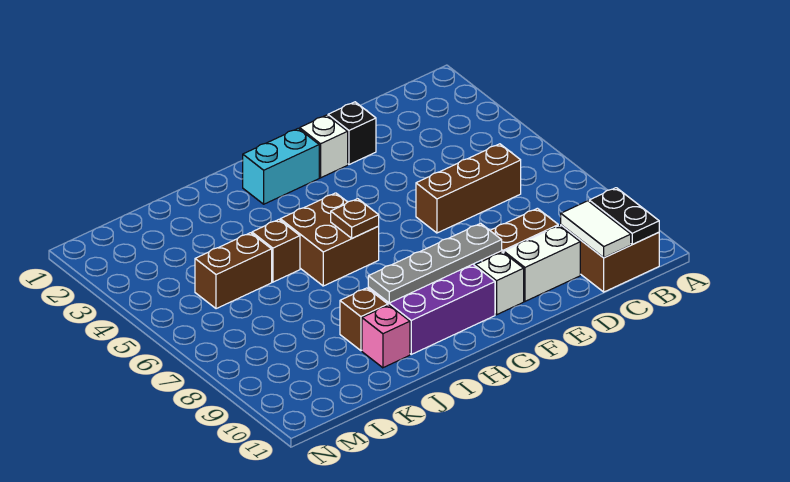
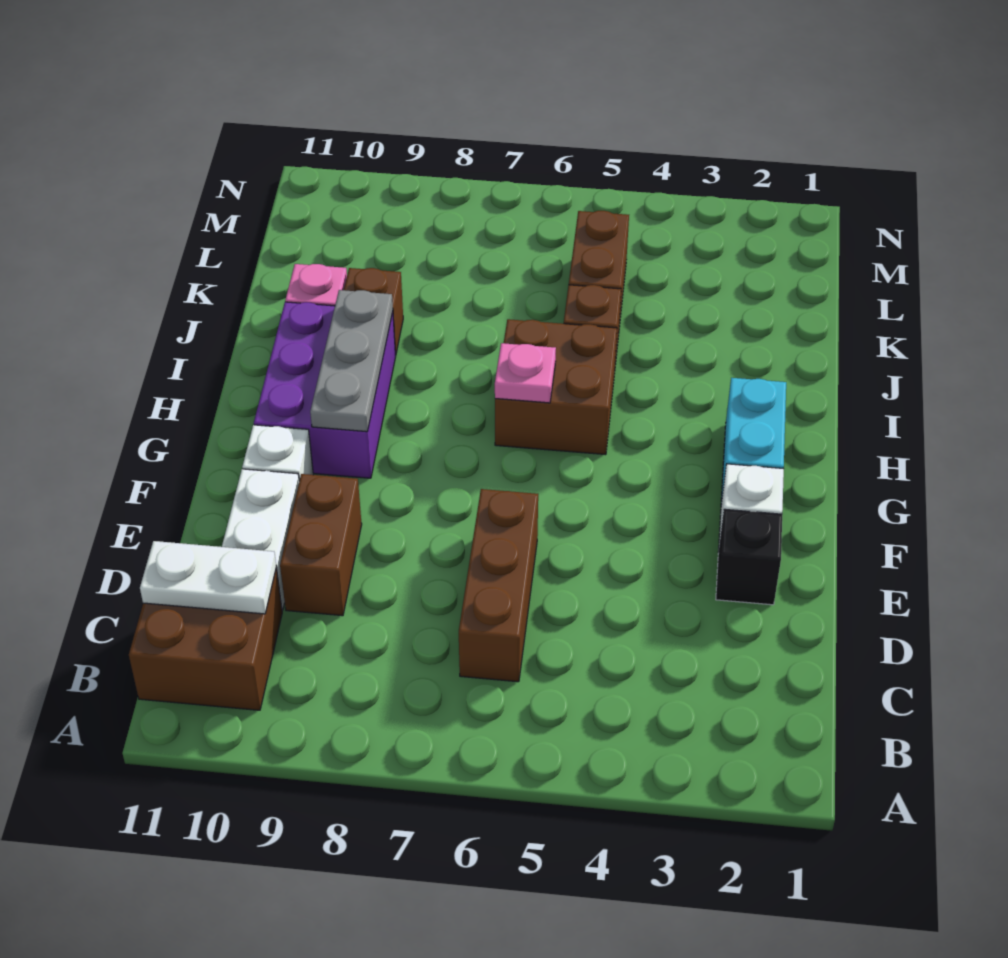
black plate B10:B11 level 2 -> none
white tile C10:C11 level 2 -> white plate C10:C11 level 2
grey plate F9:I9 level 2 -> grey plate G9:I9 level 2
brown plate H6 level 2 -> pink plate H6 level 2

